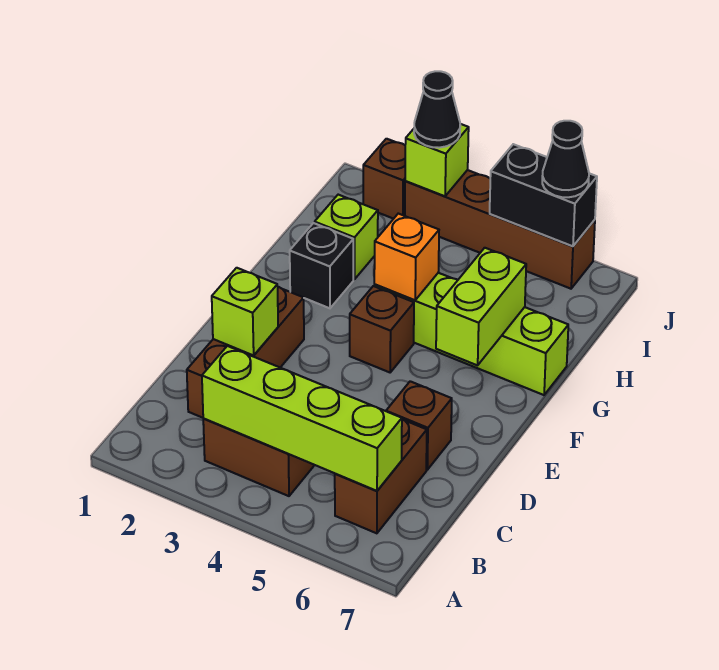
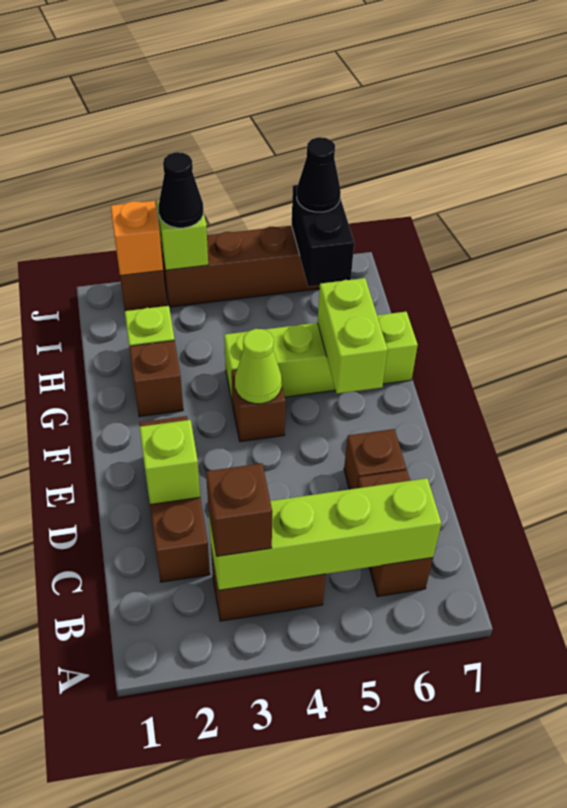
none -> brown brick B3 level 3
none -> lime cone F4 level 2
black brick G2 level 1 -> brown brick G2 level 1
orange brick G4 level 2 -> orange brick J2 level 2
black brick J5:J6 level 2 -> black brick I6:J6 level 2

